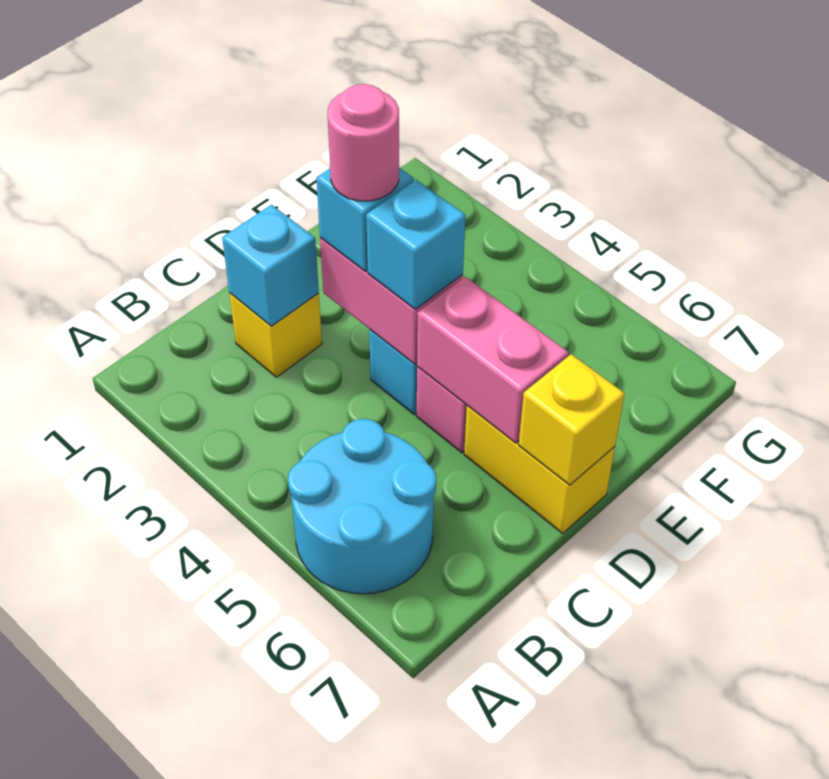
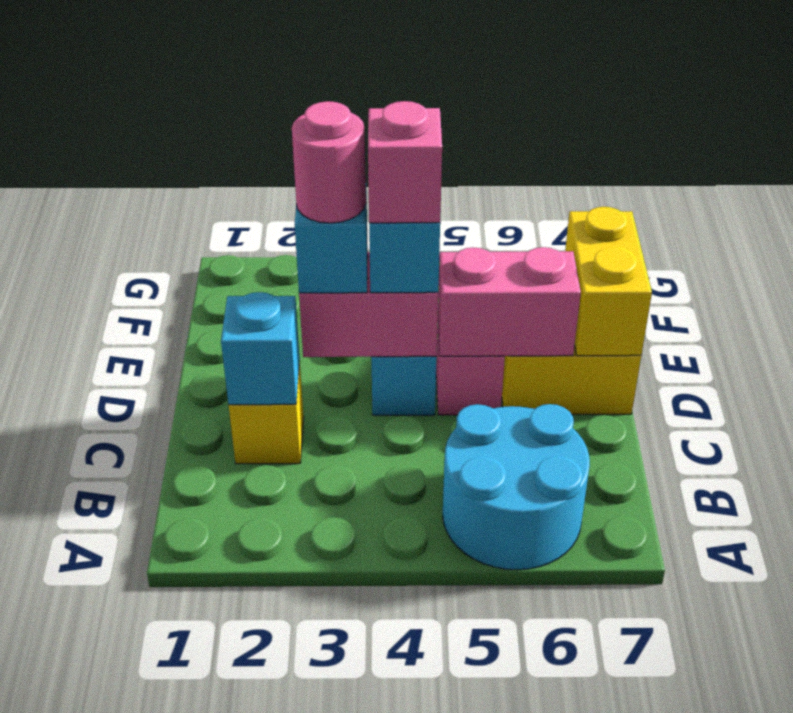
none -> pink brick D4 level 4
yellow brick D7 level 2 -> yellow brick D7:E7 level 2

